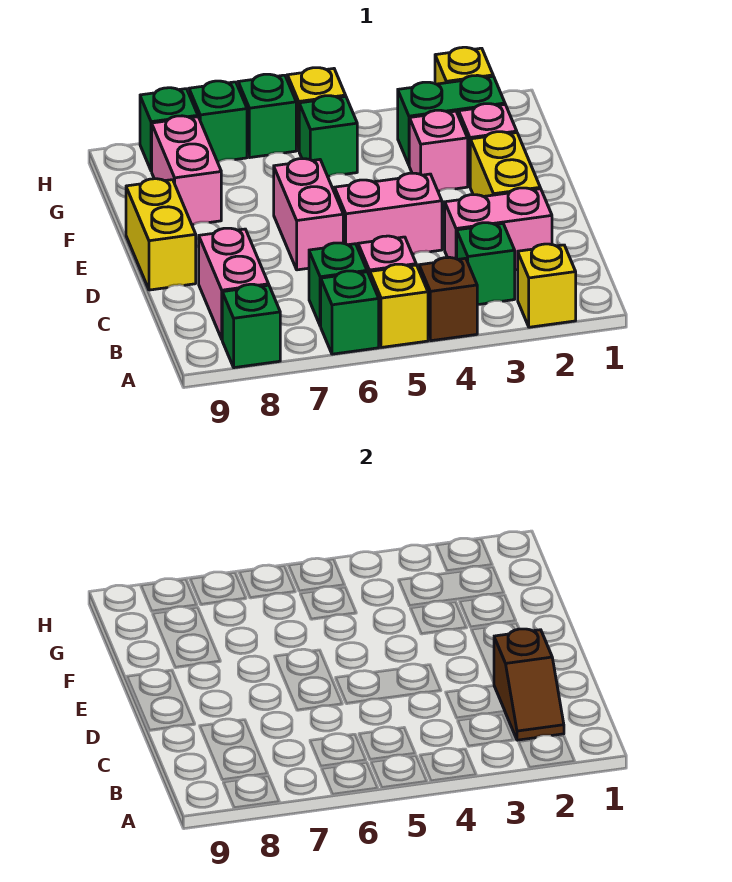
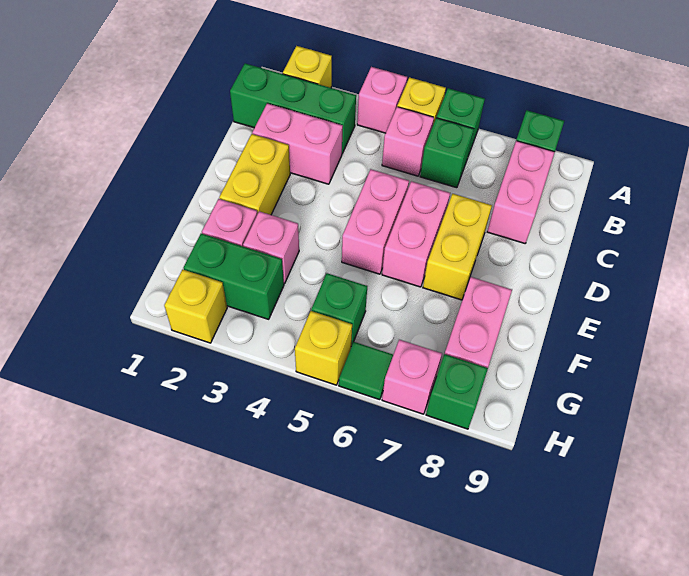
brown brick A4 level 1 -> pink brick A4 level 1
brown slope B2:C2 level 2 top C -> none
green brick B3 level 1 -> green brick B1:B3 level 1
pink brick D4:D5 level 1 -> pink brick D5:E5 level 1
yellow brick D9:E9 level 1 -> yellow brick D7:E7 level 1
green brick H6 level 1 -> green tile H6 level 1
green brick H7 level 1 -> pink brick H7 level 1

